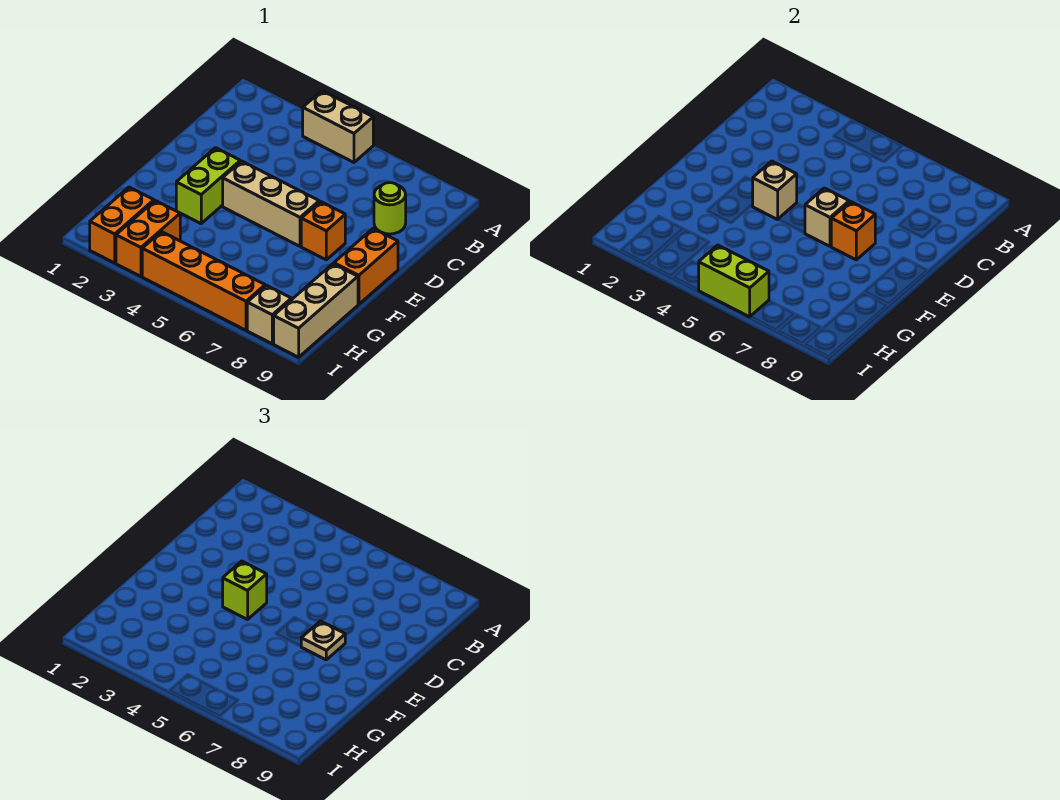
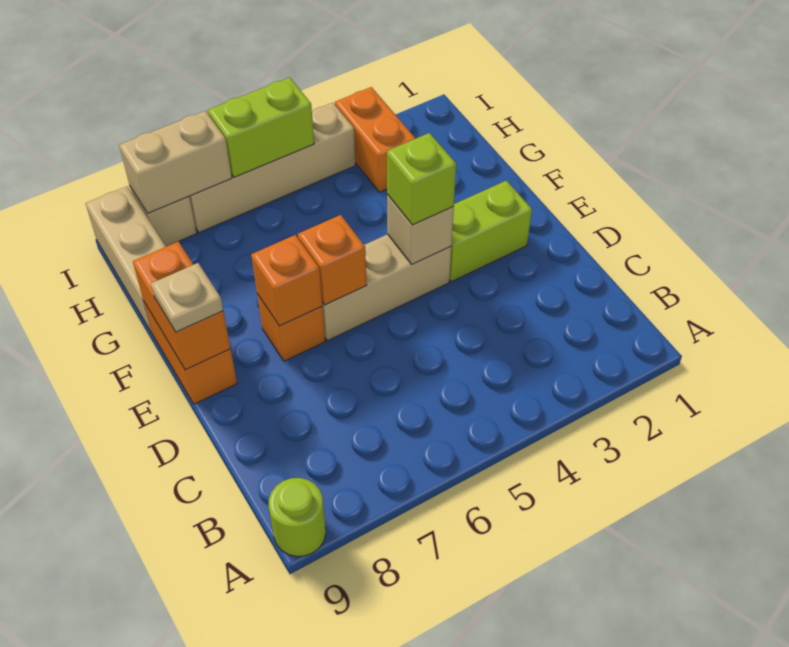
tan brick A4:A5 level 1 -> tan brick I7:I8 level 2
lime round brick C8 level 1 -> lime round brick A9 level 1
lime brick E3:F3 level 1 -> lime brick E2:E3 level 1
tan brick E6 level 2 -> orange brick E6 level 2
tan plate E7 level 3 -> tan plate E9 level 3
orange brick H2:I2 level 1 -> orange brick E9:F9 level 2
orange brick I4:I7 level 1 -> tan brick I4:I7 level 1

